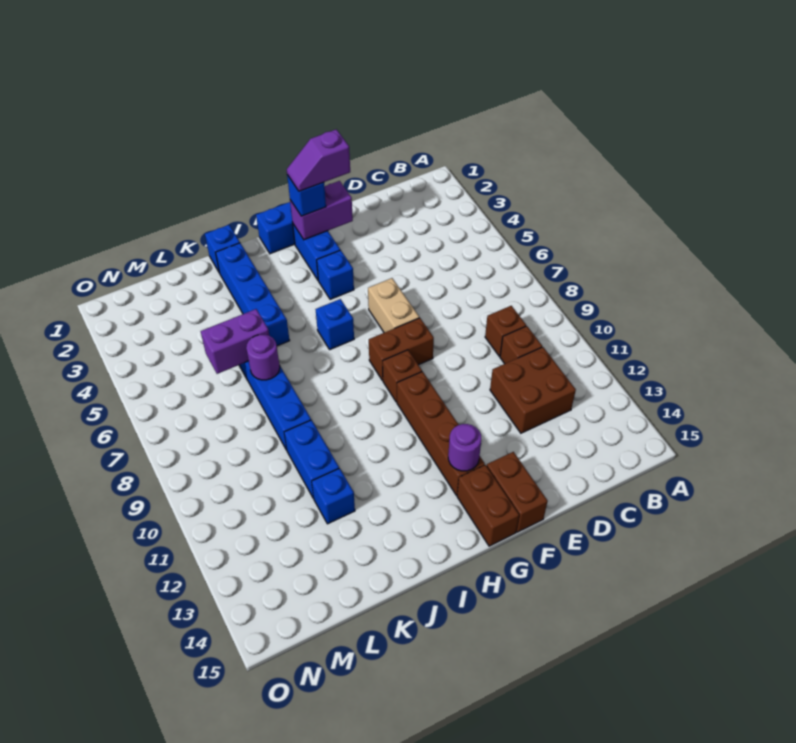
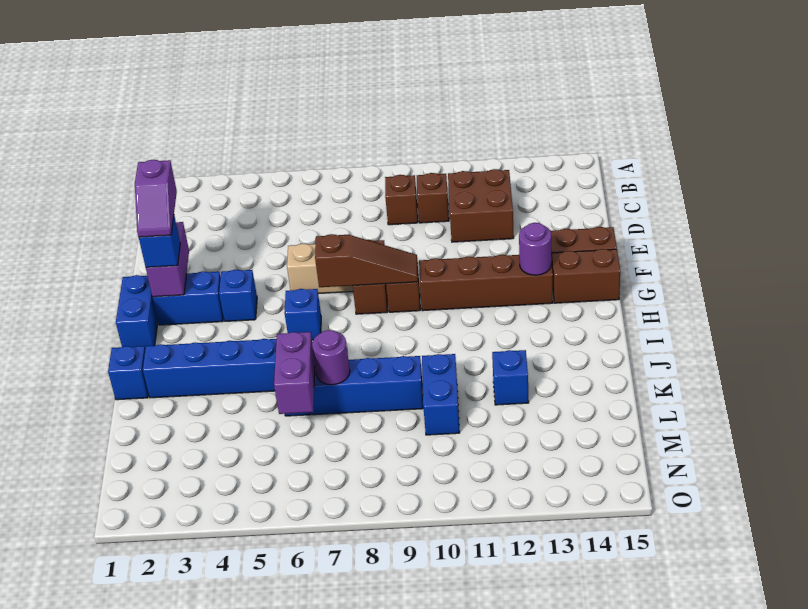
none -> brown slope G7:G9 level 2 top 7
blue brick K10:K11 level 1 -> blue brick K10:L10 level 1

